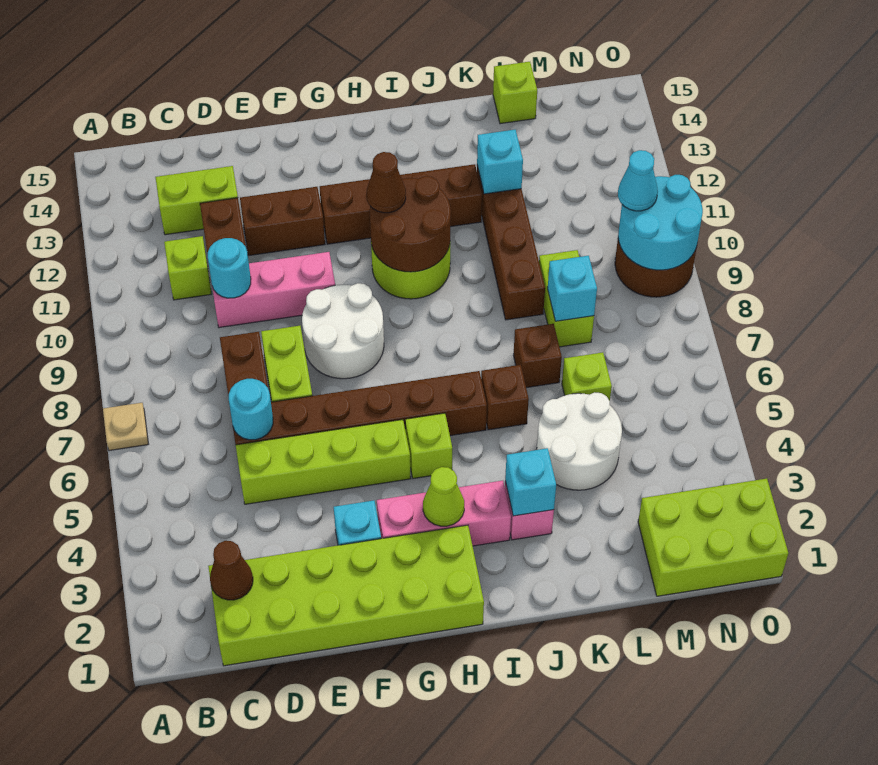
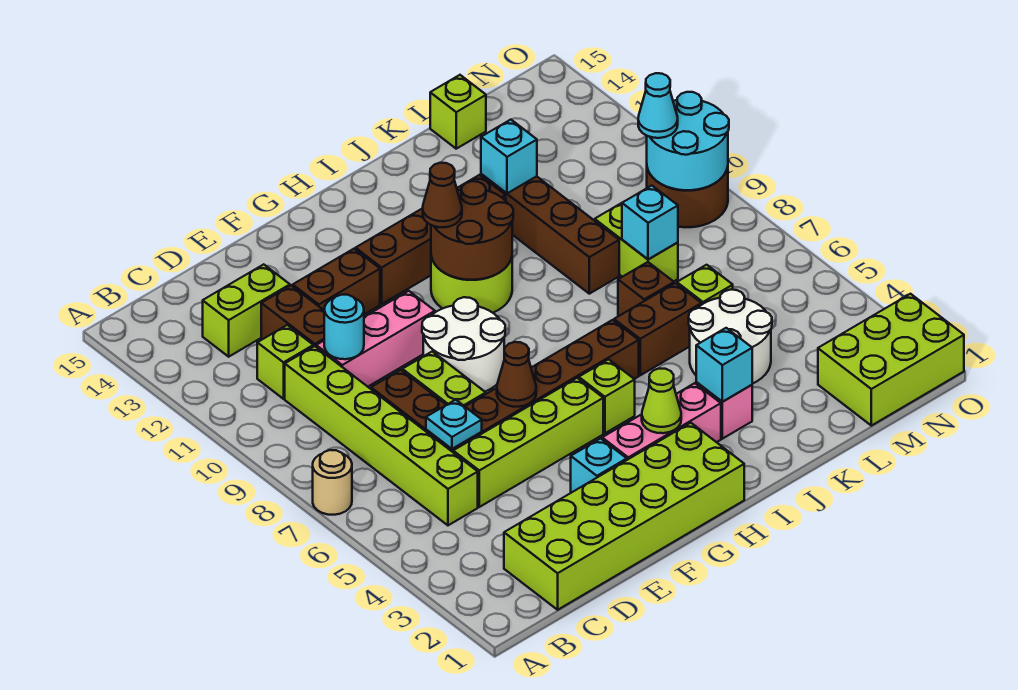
tan plate A7 level 1 -> tan round brick A7 level 1
brown cone C2 level 2 -> brown cone F6 level 2
none -> lime brick C5:C10 level 1
cyan round brick D6 level 2 -> cyan plate D6 level 2
brown brick J6 level 1 -> brown brick J6:K6 level 1

